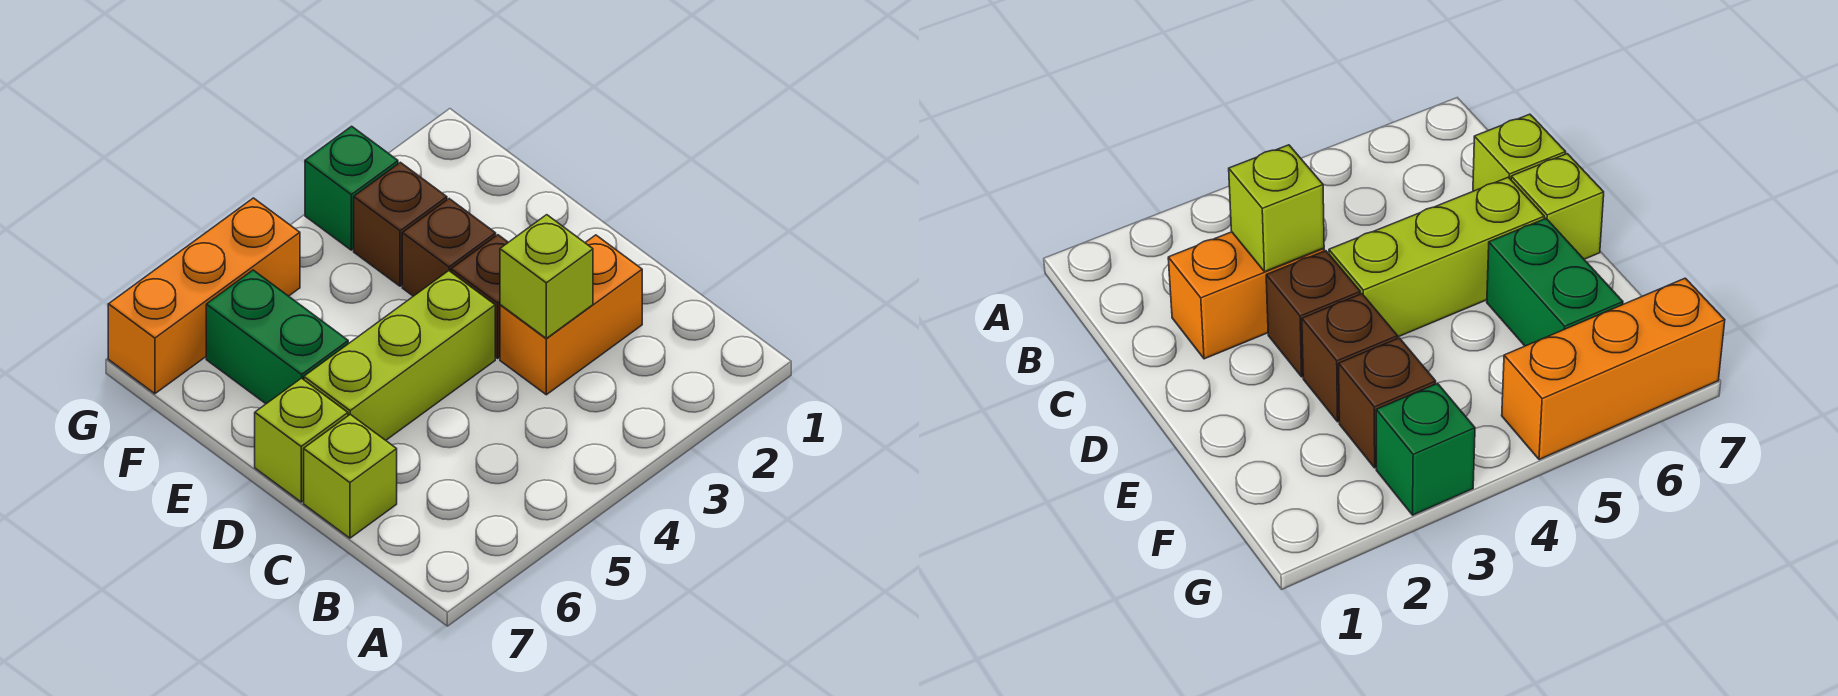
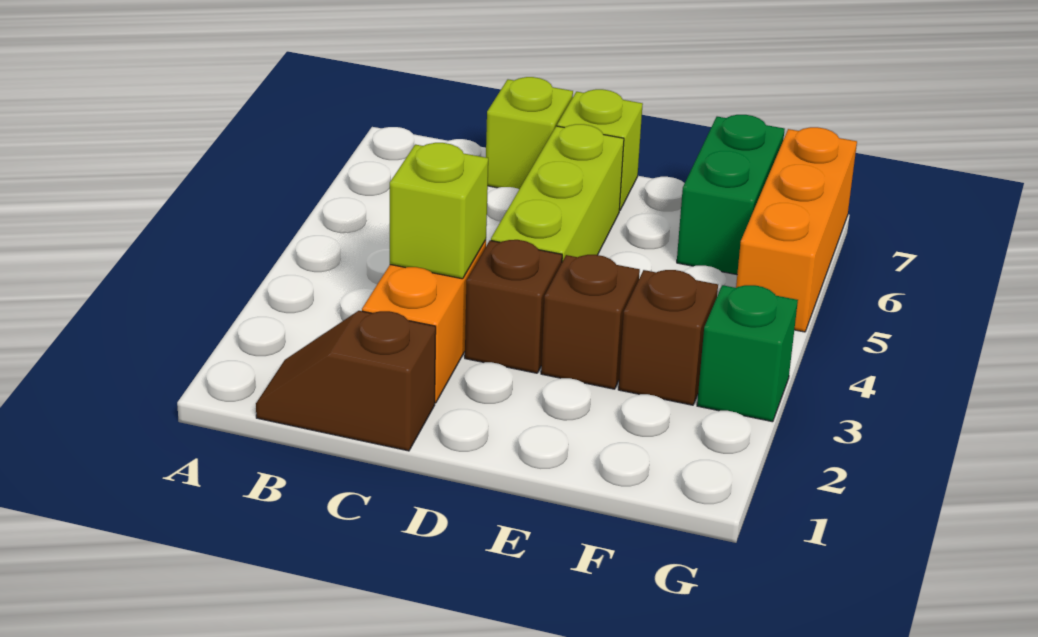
none -> brown slope B1:C1 level 1 top C
green brick E6:F6 level 1 -> green brick F6:F7 level 1

